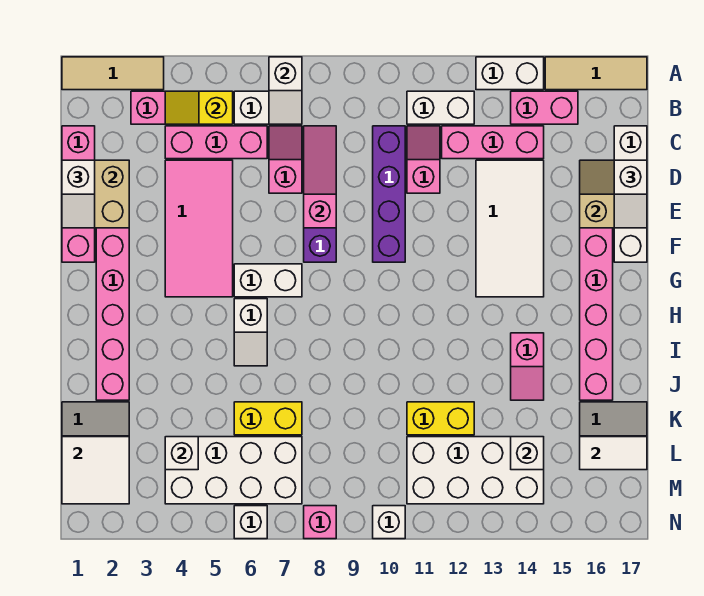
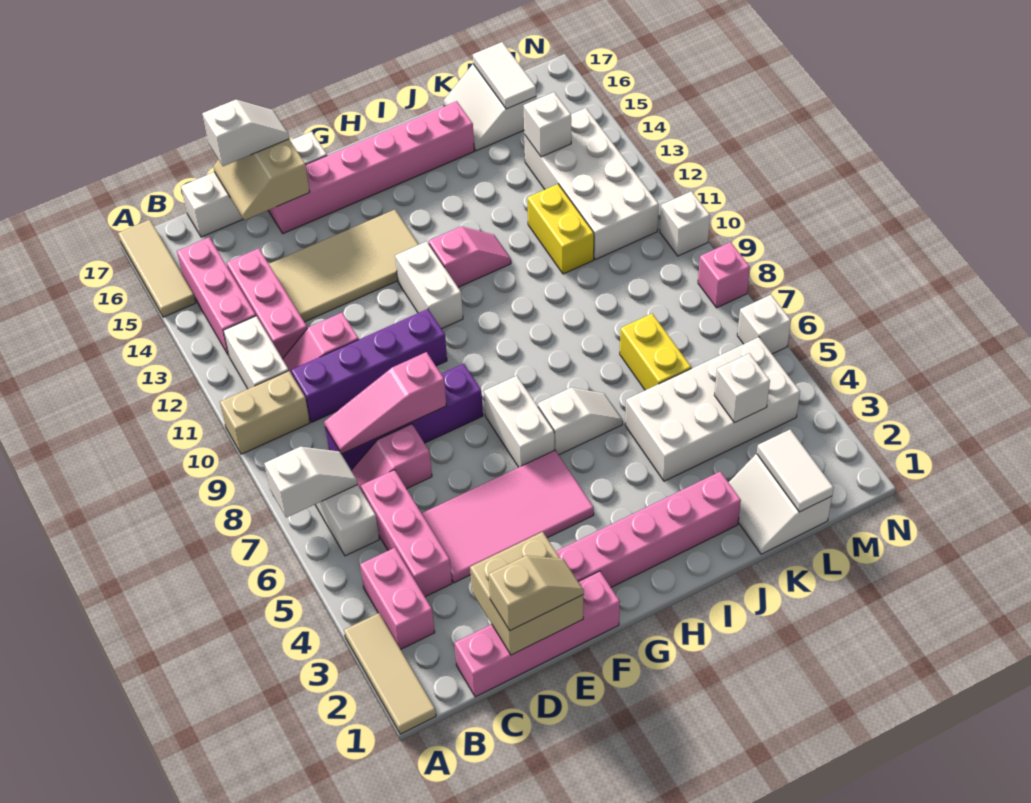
none -> tan brick A10:B10 level 1
white brick A13:A14 level 1 -> white brick G11:G12 level 1
yellow slope B4:B5 level 2 top 5 -> none
pink brick B14:B15 level 1 -> pink brick B13:B15 level 1
white slope D1:E1 level 3 top D -> tan slope D1:E1 level 3 top D
white tile D13:G14 level 1 -> tan tile D13:G14 level 1
pink slope I14:J14 level 1 top I -> pink slope H12:I12 level 1 top H
white tile L1:M2 level 2 -> white tile L1:L2 level 2
white brick L4:M7 level 1 -> white brick J4:M5 level 1

